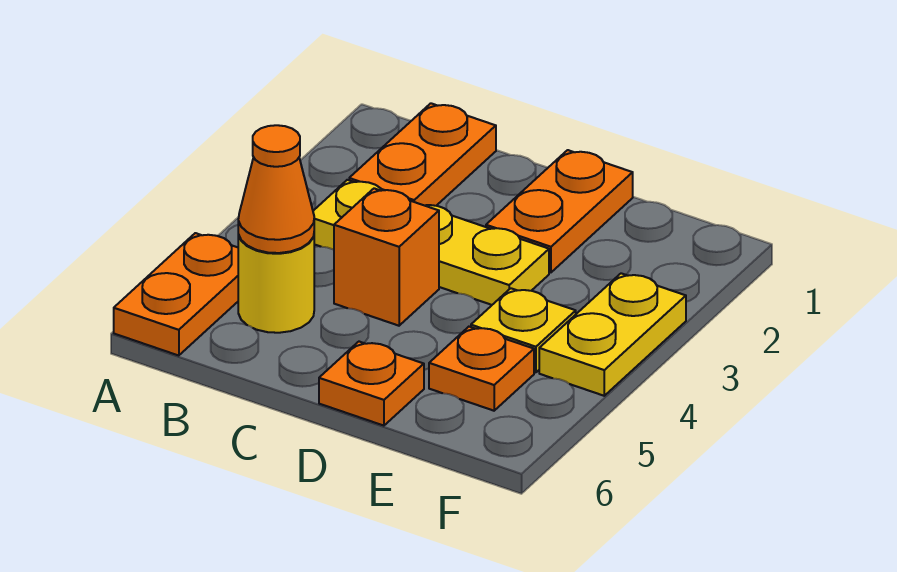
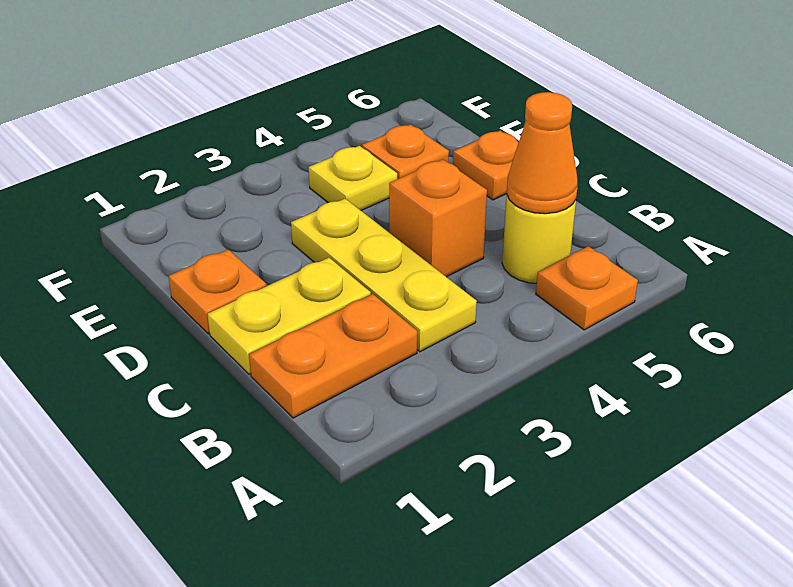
orange plate A5:A6 level 1 -> orange plate A5 level 1
orange plate D1:D2 level 1 -> orange plate D1 level 1
yellow plate F3:F4 level 1 -> yellow plate C1:C2 level 1

